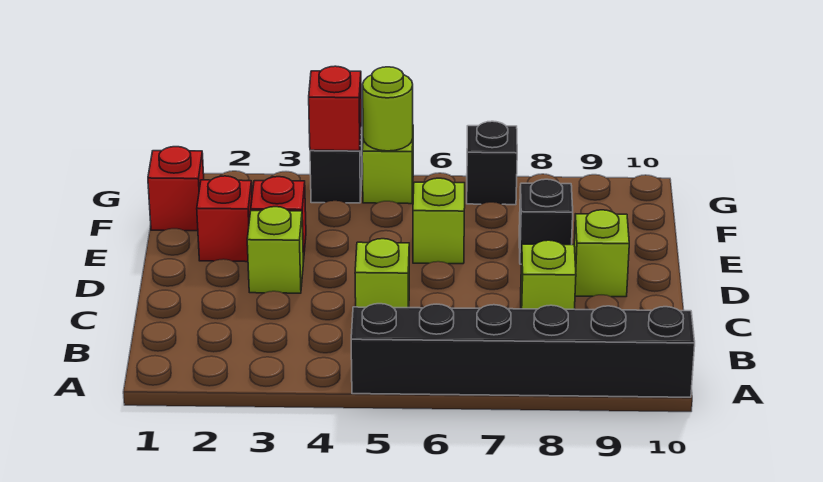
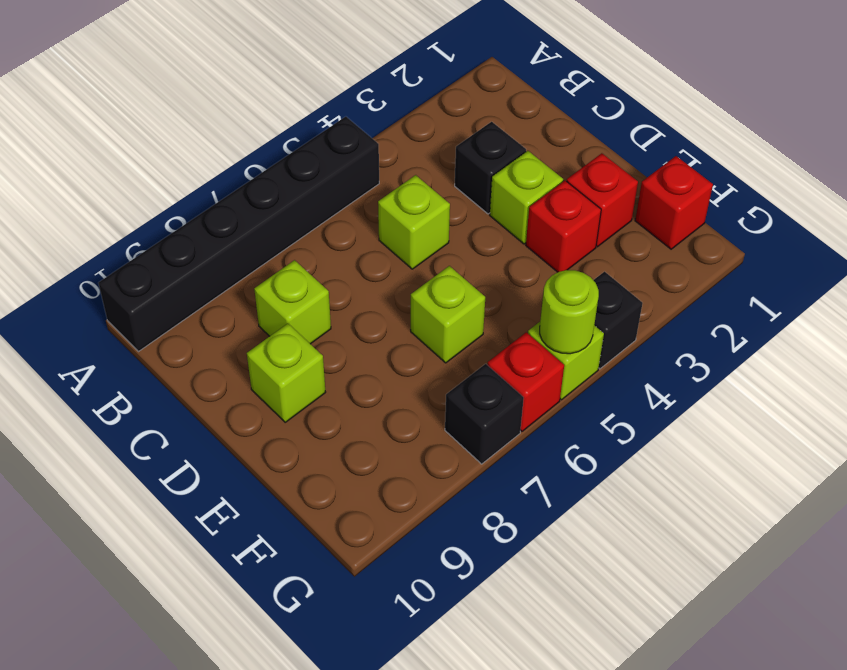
black brick E8 level 1 -> black brick C3 level 1
red brick G4 level 2 -> red brick G6 level 1

